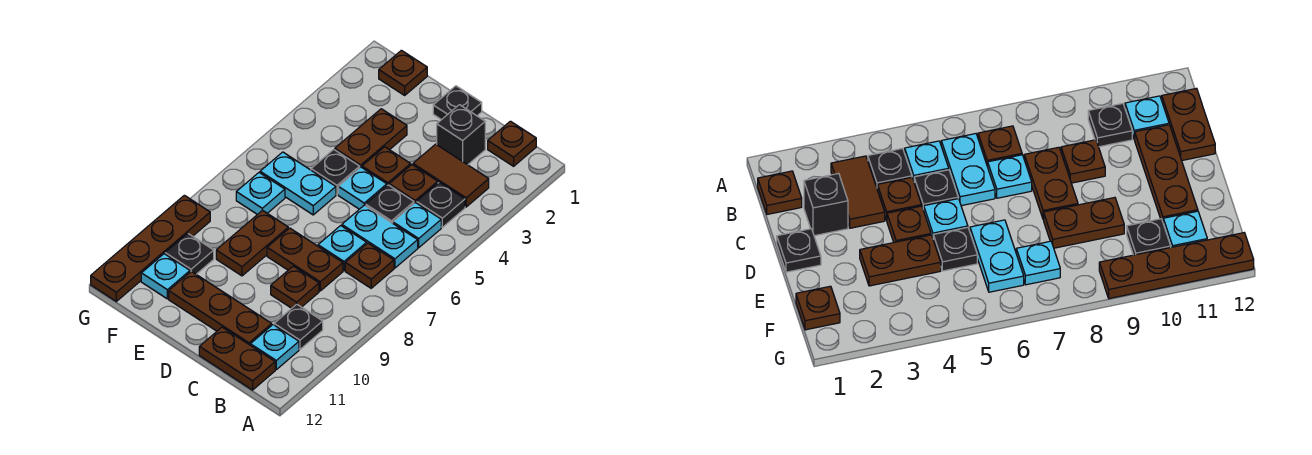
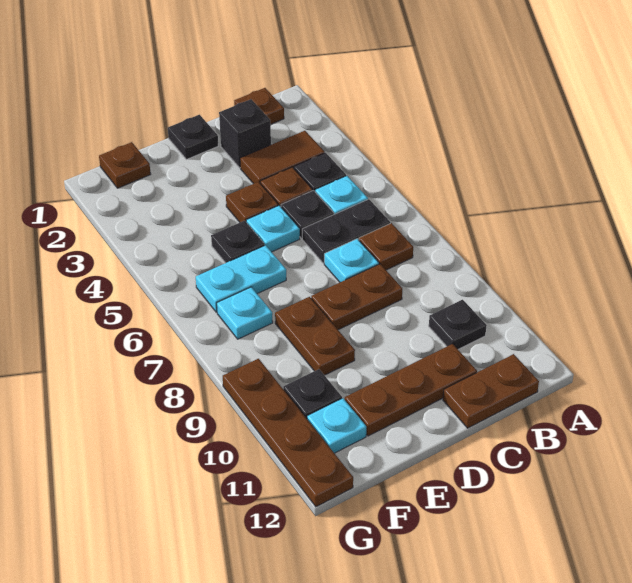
cyan plate B6:C6 level 1 -> black plate B6:C6 level 1
cyan plate B11 level 1 -> none
brown plate C9 level 1 -> none
brown plate E3:E4 level 1 -> none

